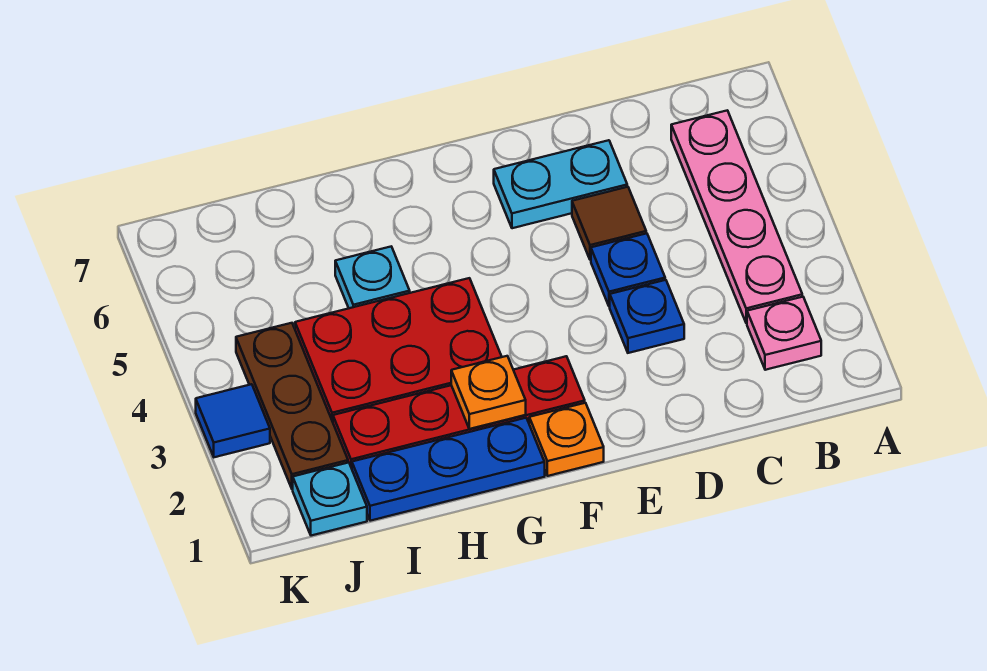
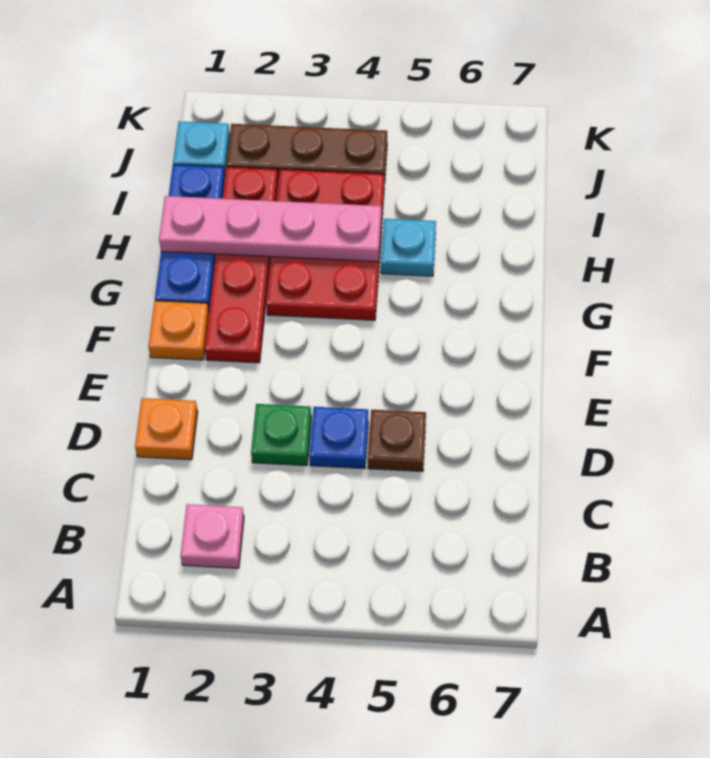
pink plate B3:B6 level 1 -> pink plate H1:H4 level 2
blue plate D3 level 1 -> green plate D3 level 1
brown tile D5 level 1 -> brown plate D5 level 1
cyan plate D6:E6 level 1 -> none
orange plate G2 level 2 -> orange plate D1 level 1
blue tile K3 level 1 -> none

